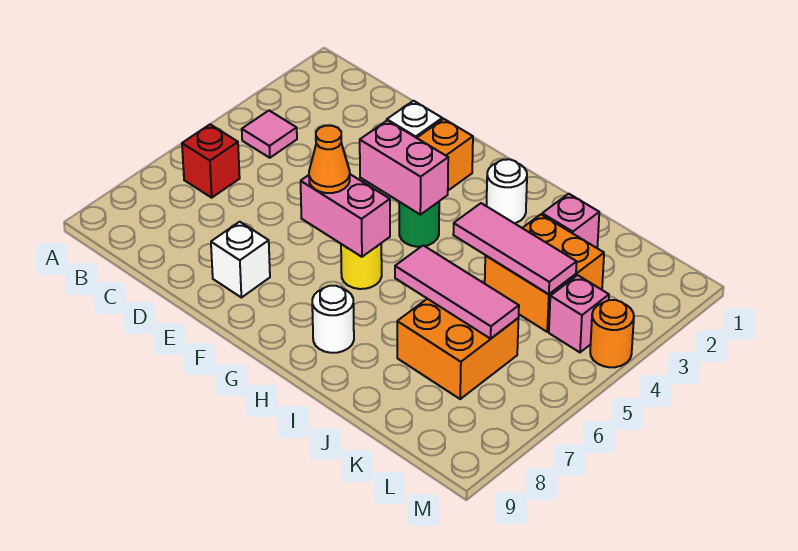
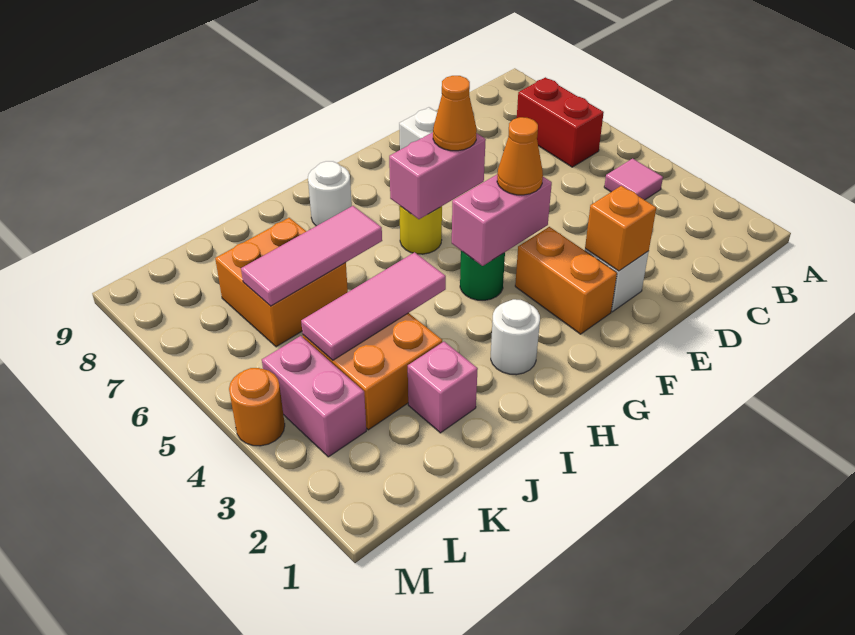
red brick B6 level 1 -> red brick B6:B7 level 1
none -> orange brick E2 level 2
none -> orange cone F4 level 3
pink brick L4 level 1 -> pink brick L3:L4 level 1

